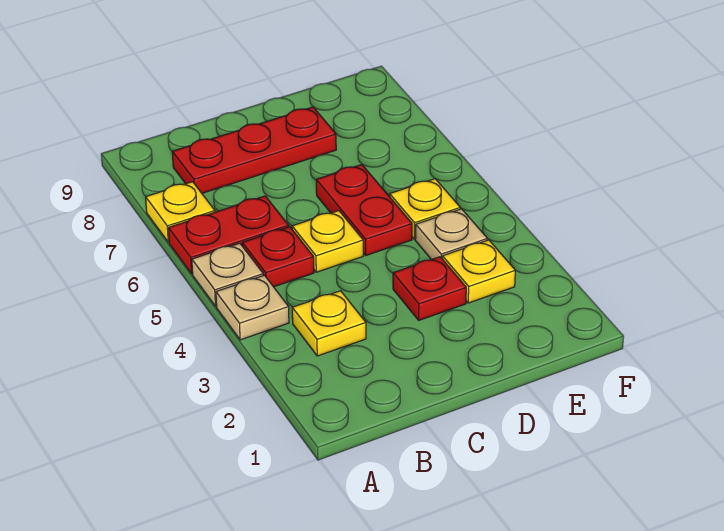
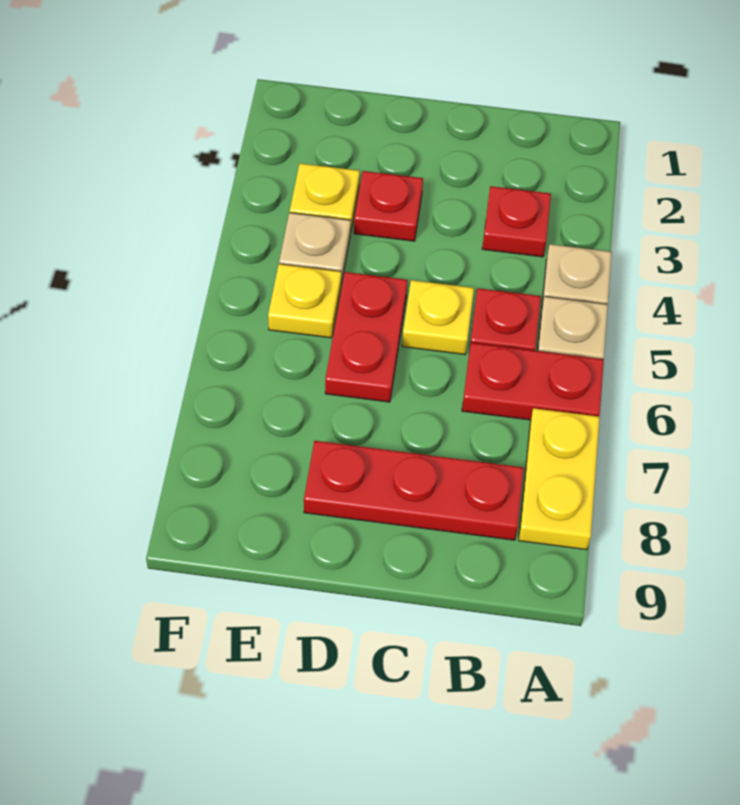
yellow plate A7 level 1 -> yellow plate A7:A8 level 1
yellow plate B3 level 1 -> red plate B3 level 1

